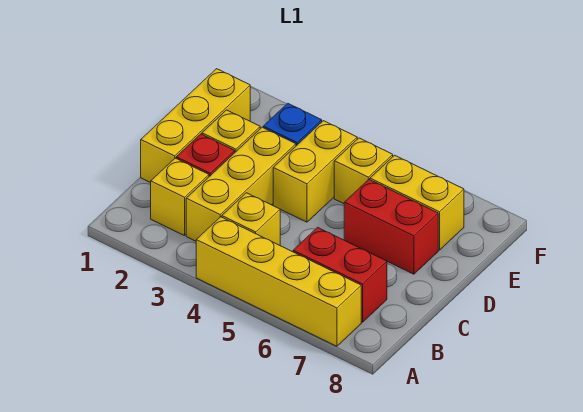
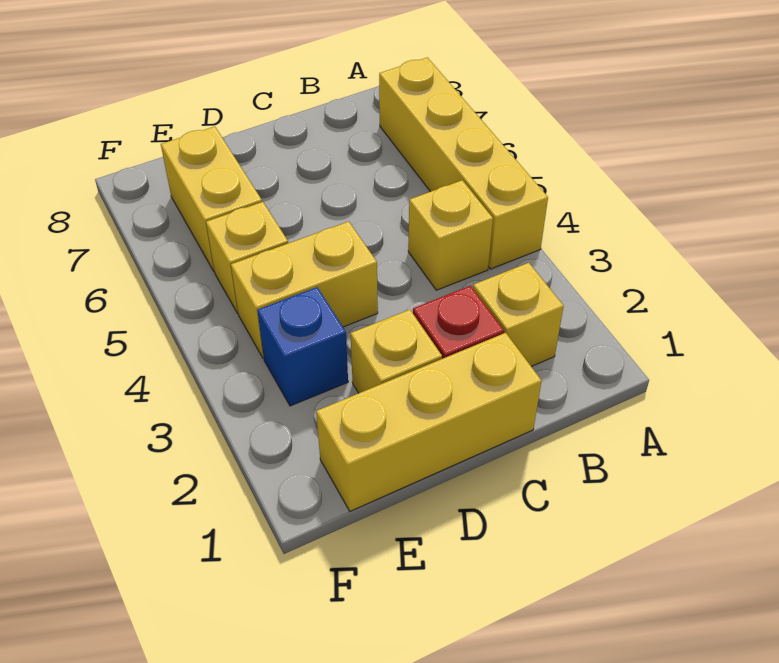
yellow brick B3:D3 level 1 -> none
red brick B6:B7 level 1 -> none
red brick D6:D7 level 1 -> none

